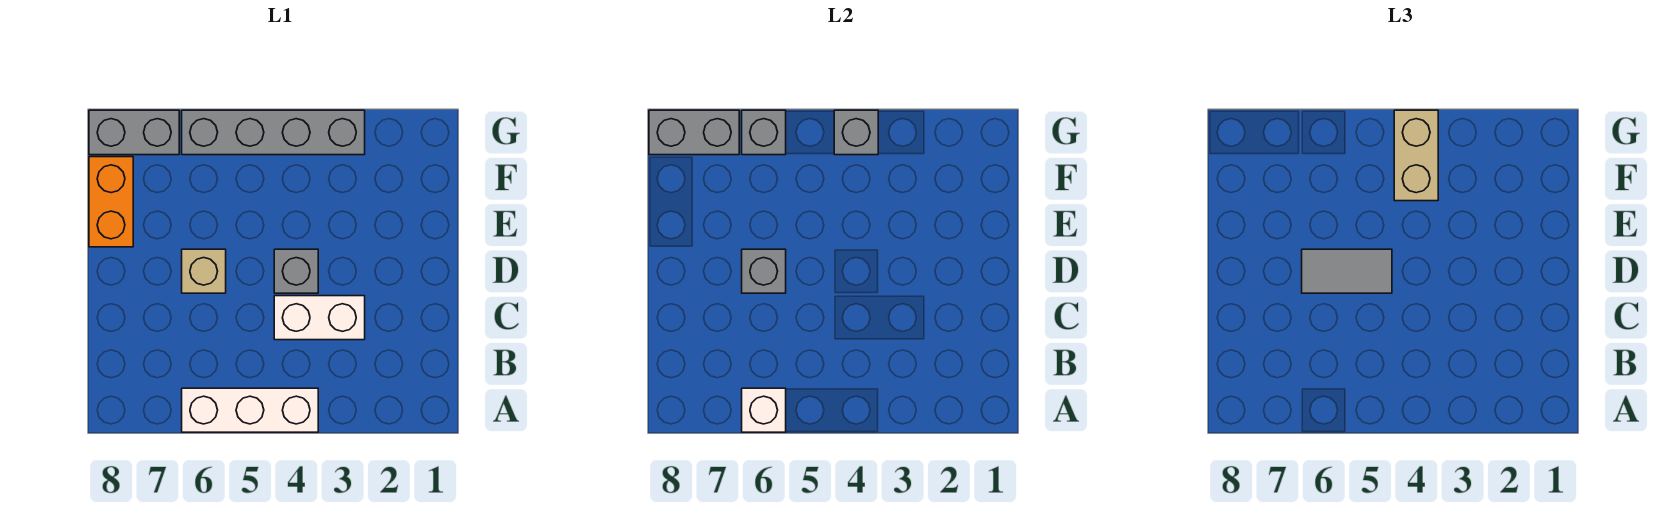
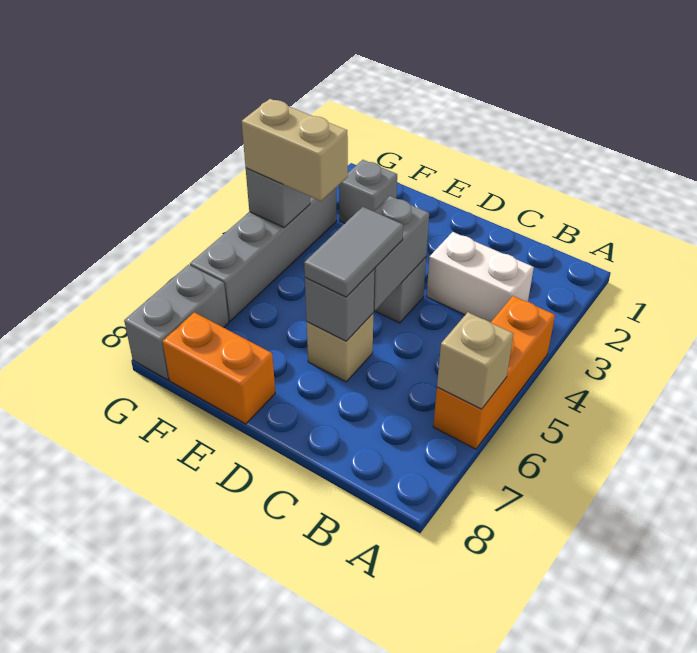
white brick A4:A6 level 1 -> orange brick A4:A6 level 1
white brick A6 level 2 -> tan brick A6 level 2
white brick C3:C4 level 1 -> white brick B3:C3 level 1
grey brick G6 level 2 -> grey brick F2 level 1
grey brick G7:G8 level 2 -> grey brick D4:D5 level 2

